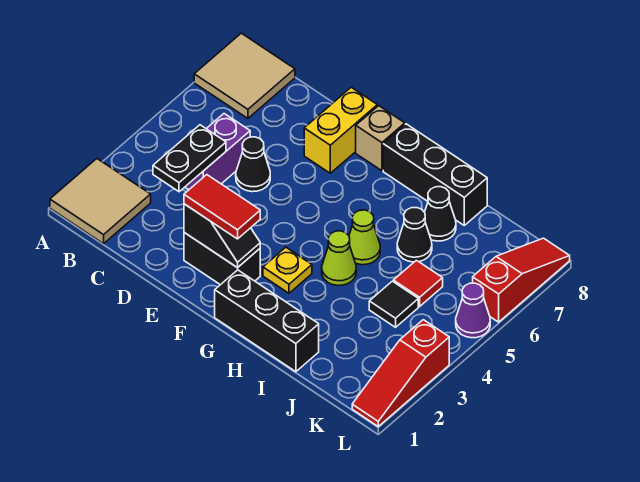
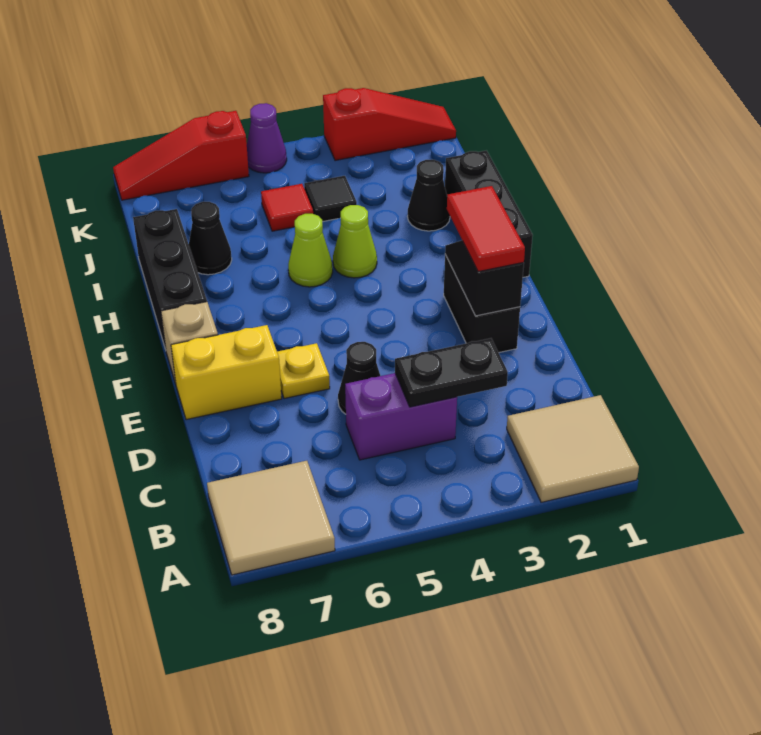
yellow plate G3 level 1 -> yellow plate E6 level 1
black cone I6 level 1 -> black cone I2 level 1

